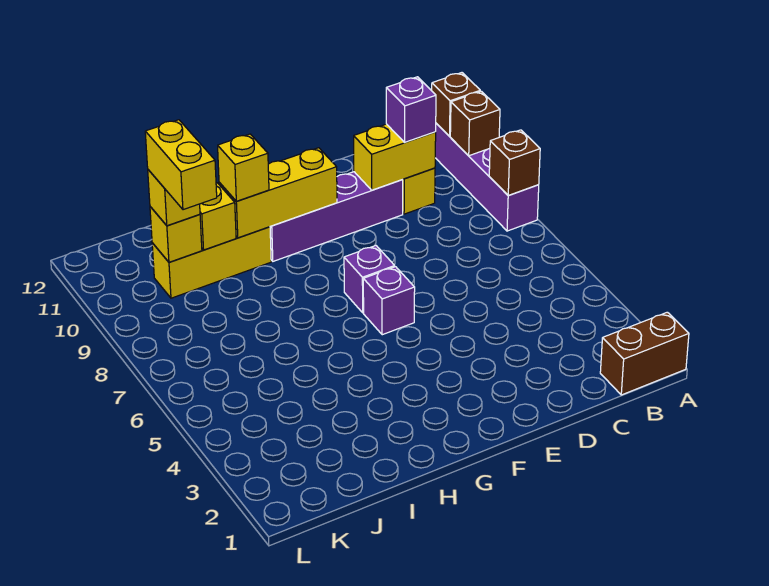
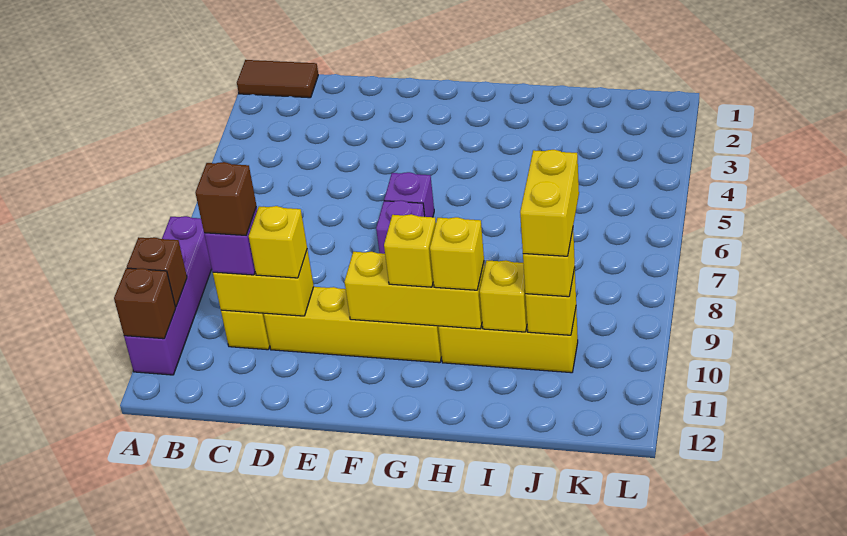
brown brick A1:B1 level 1 -> brown tile A1:B1 level 1
brown brick A8 level 2 -> brown brick C10 level 4
purple brick D10:G10 level 1 -> yellow brick D10:G10 level 1
none -> yellow brick D10 level 3
none -> yellow brick G10 level 3

